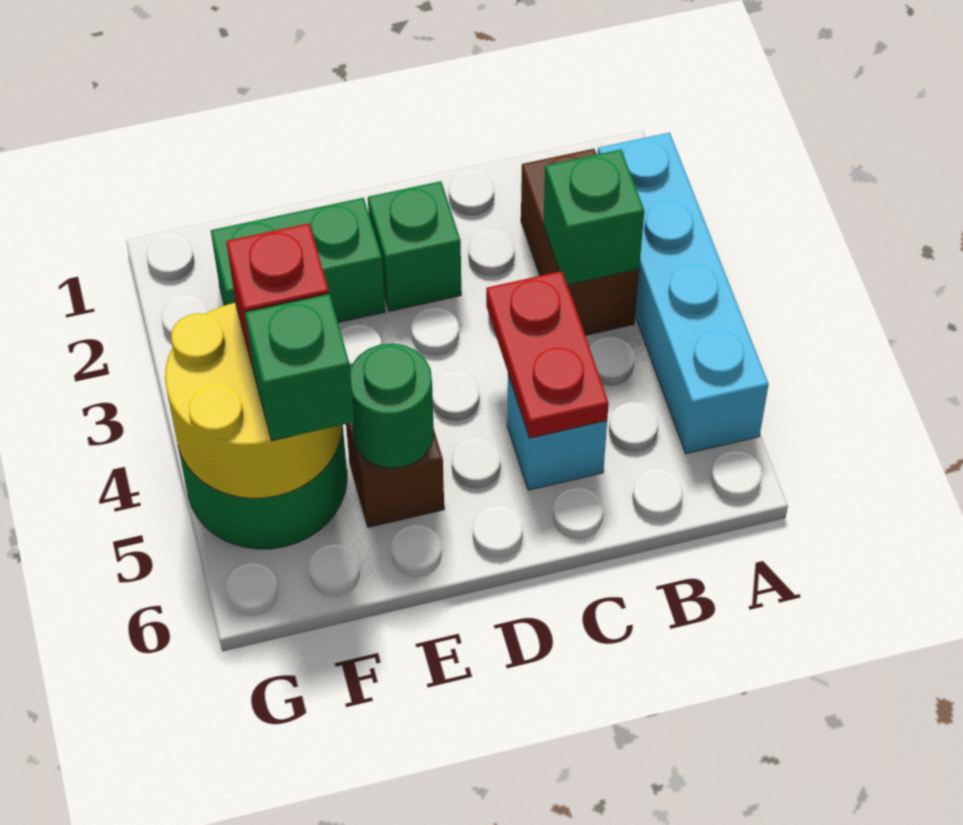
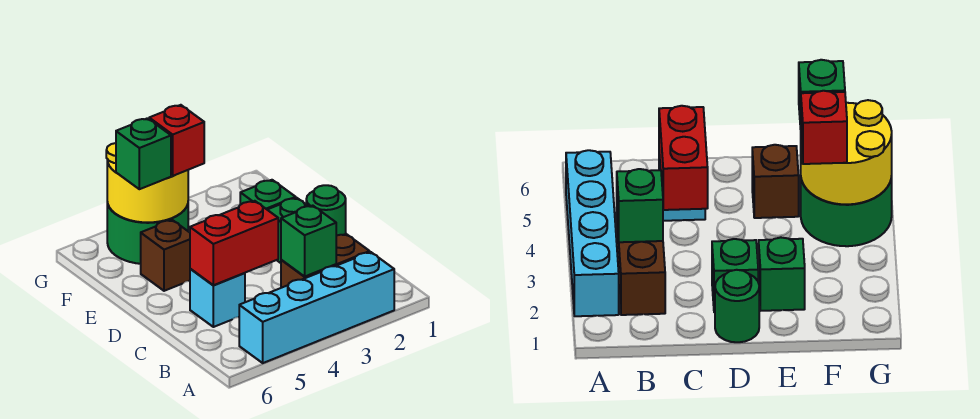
red plate C4:C5 level 2 -> red brick C4:C5 level 2
green brick E2:F2 level 1 -> green brick E2 level 1
green round brick E5 level 2 -> green round brick D1 level 1

